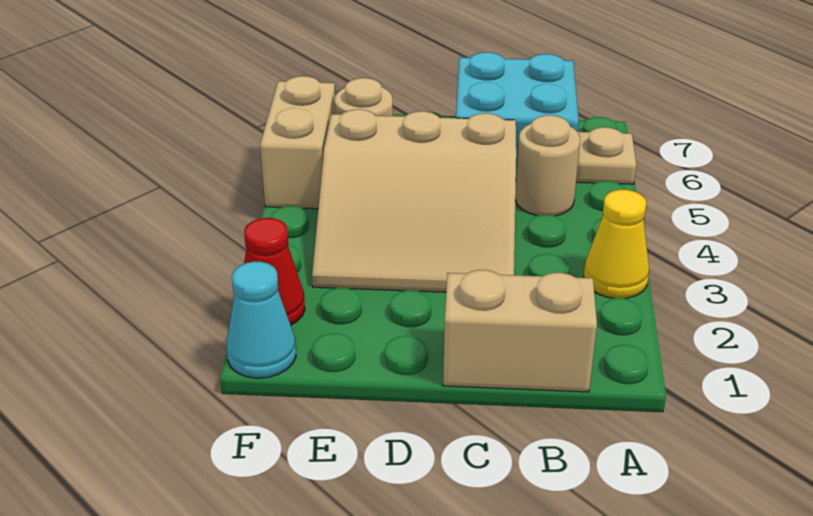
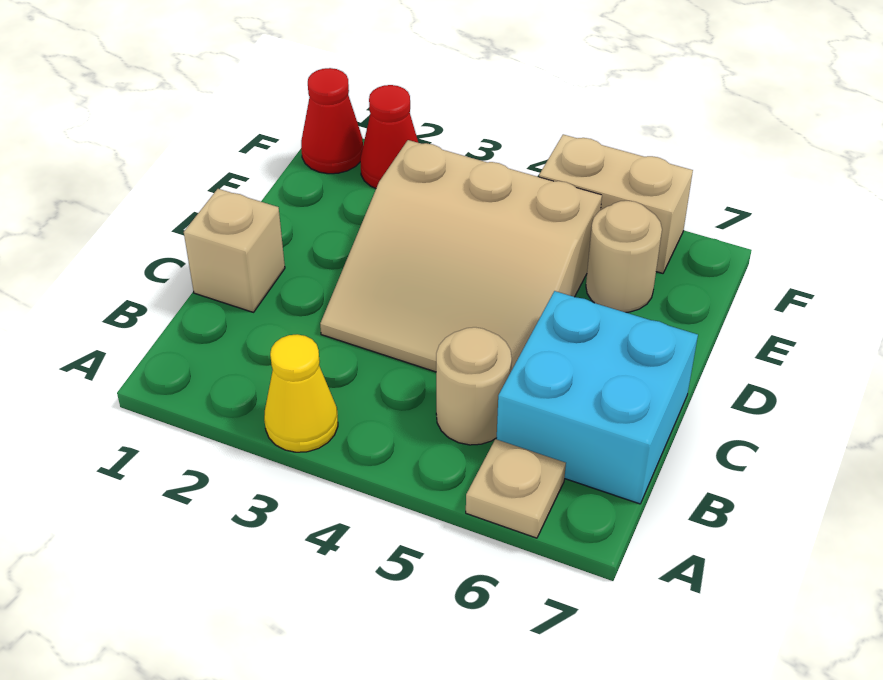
tan brick B1:C1 level 1 -> tan brick C1 level 1
tan slope C3:E5 level 1 top 5 -> tan slope C3:E5 level 1 top E
cyan cone F1 level 1 -> red cone F1 level 1

